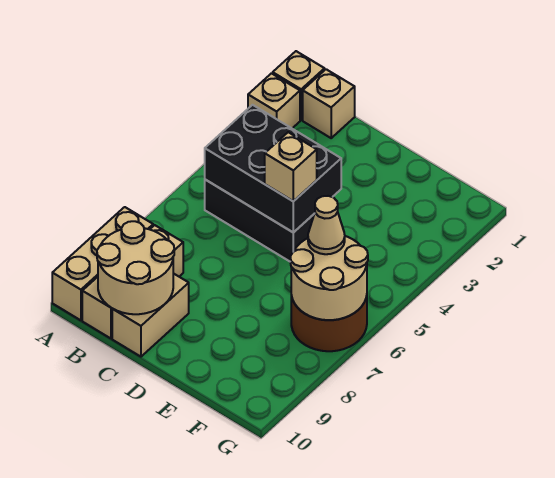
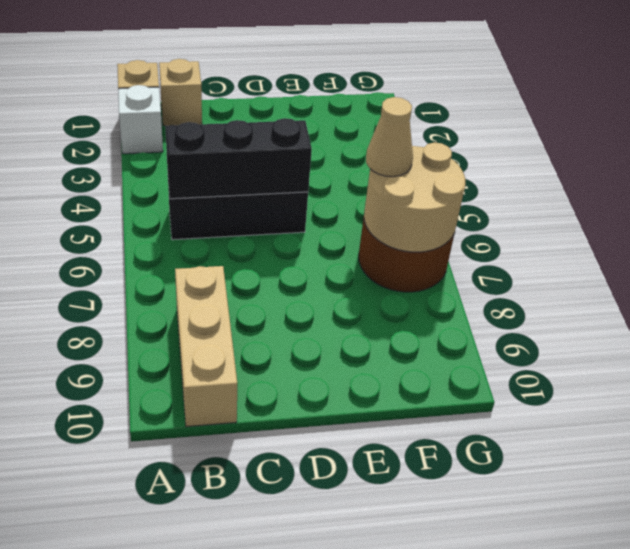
tan brick A2 level 1 -> white brick A2 level 1
tan brick A8:A10 level 1 -> none
black brick B4:D5 level 2 -> black brick B5:D5 level 2
tan round brick B9:C10 level 2 -> none
tan brick C9:C10 level 1 -> none
tan brick D5 level 3 -> none

